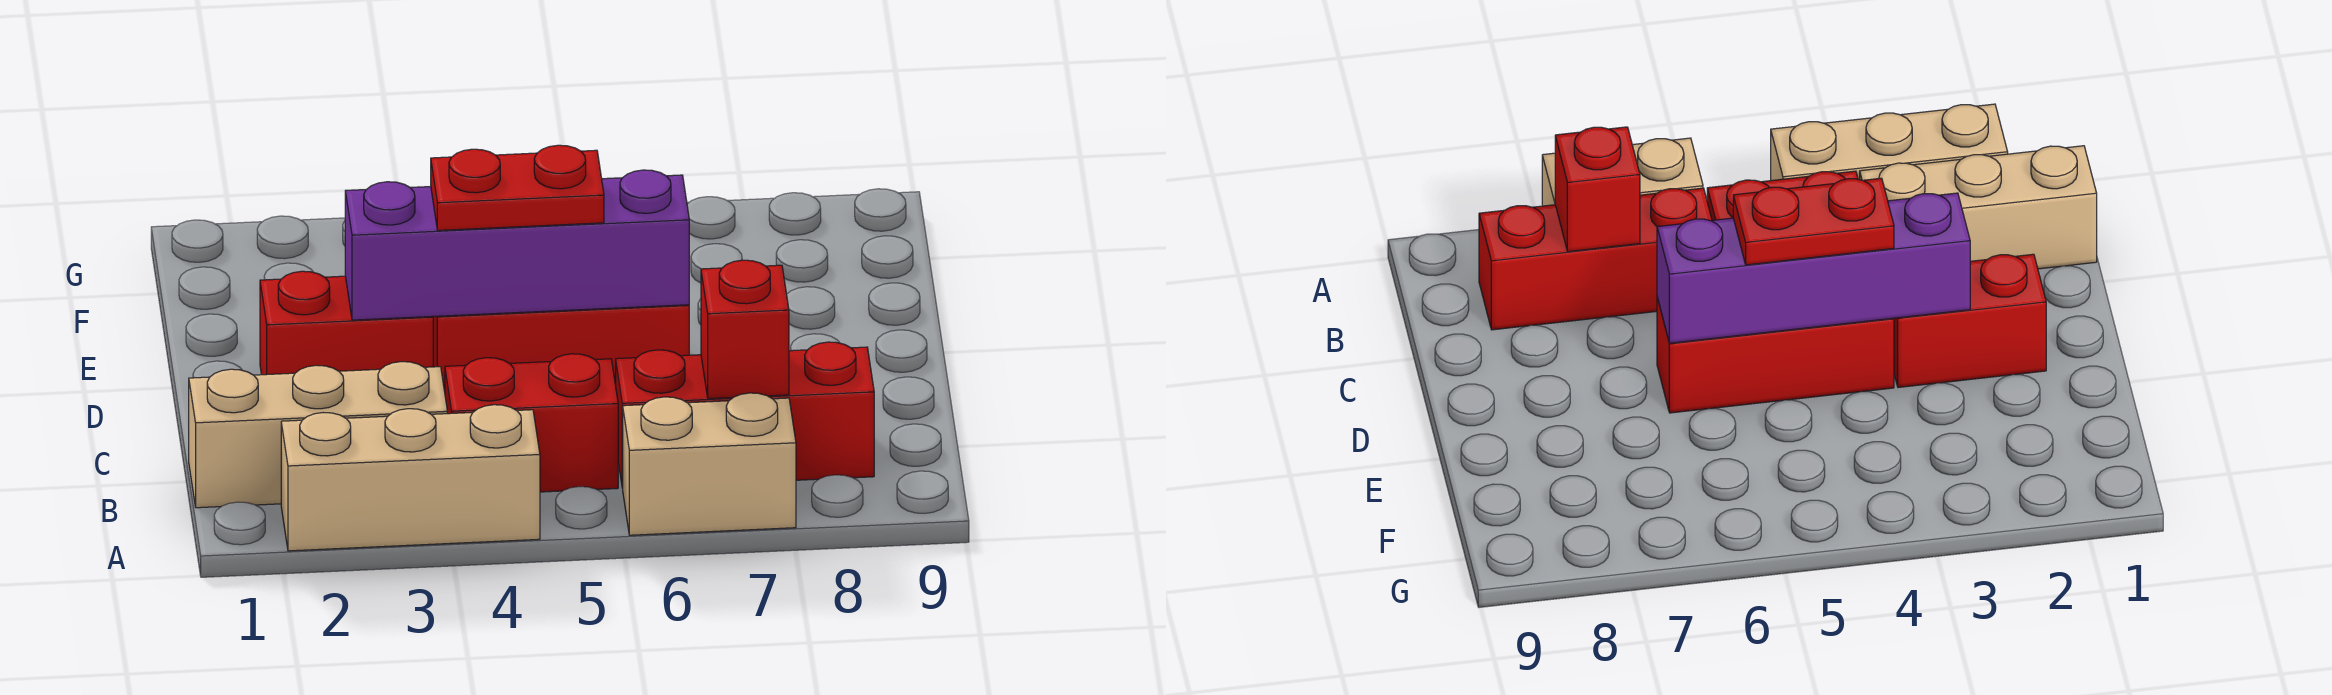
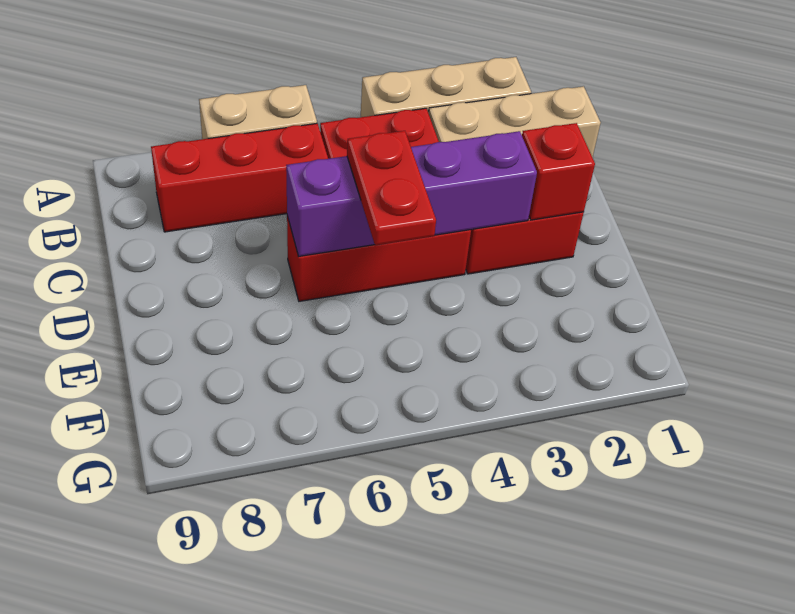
red brick B7 level 2 -> red brick D2 level 2
red plate D4:D5 level 3 -> red plate D5:E5 level 3

